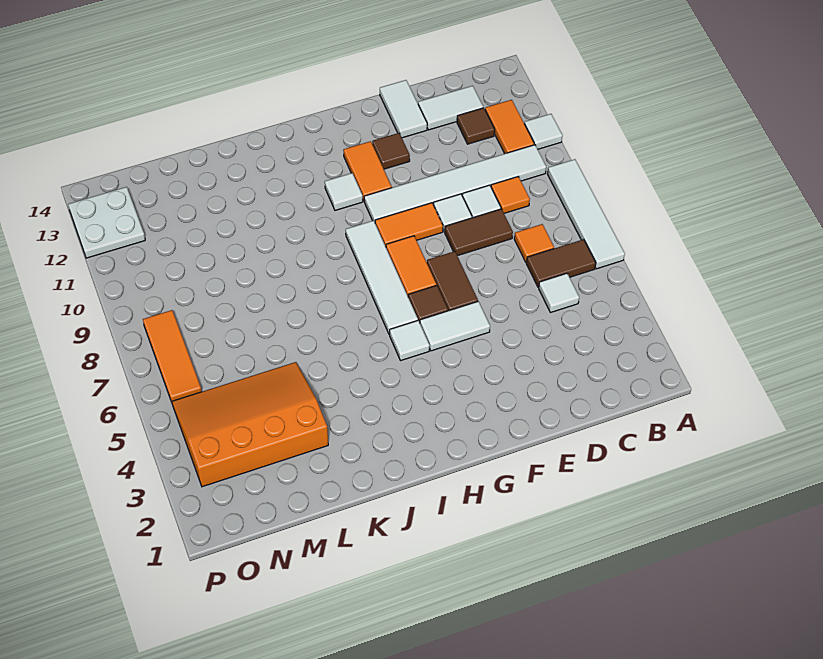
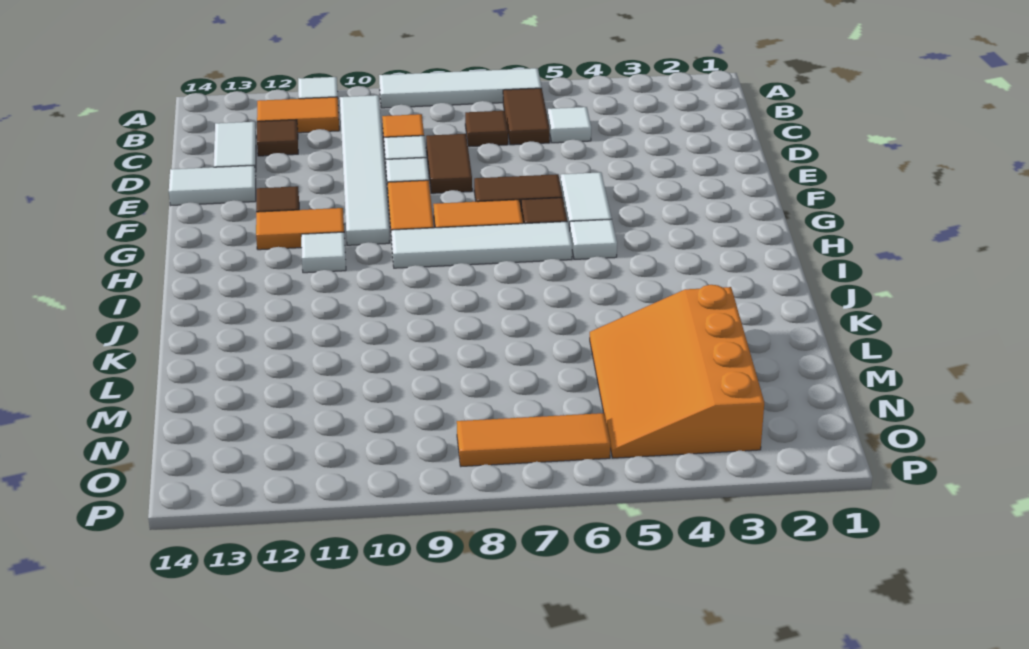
orange tile C7 level 1 -> brown tile C7 level 1
white plate O12:P13 level 1 -> none

